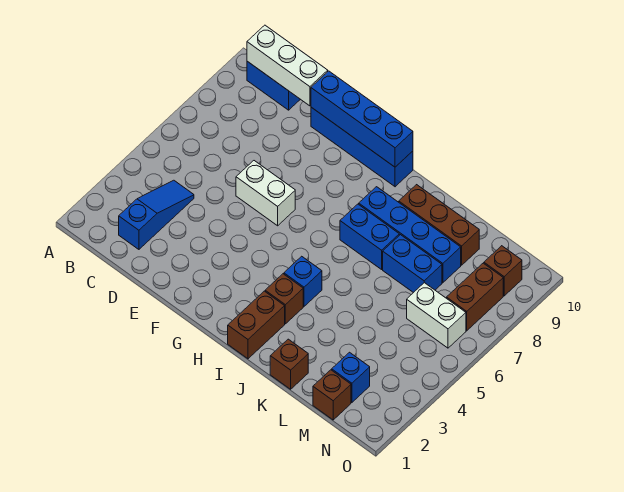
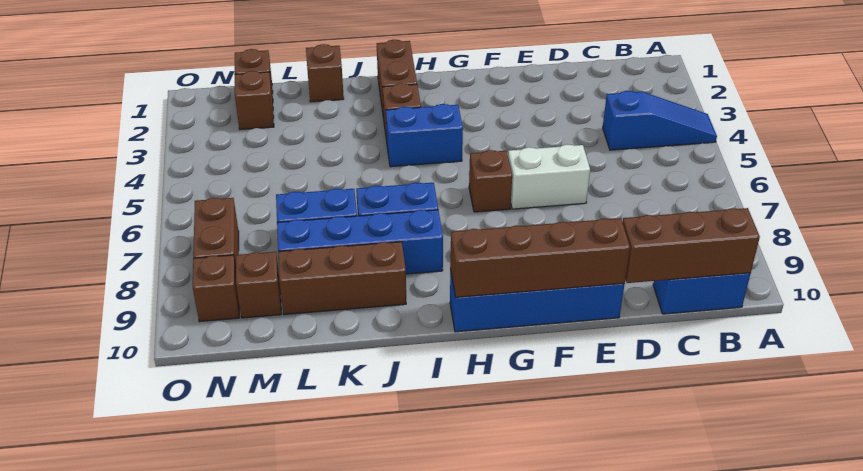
white brick B10:D10 level 2 -> brown brick B10:D10 level 2
blue slope C2:C4 level 1 top 2 -> blue slope A4:C4 level 1 top C
blue brick E10:H10 level 2 -> brown brick E10:H10 level 2
none -> brown brick G6 level 1
blue brick I4 level 1 -> blue brick H4:I4 level 1
blue brick M2 level 1 -> brown brick M2 level 1
white brick M6:N6 level 1 -> none
none -> brown brick M9 level 1

